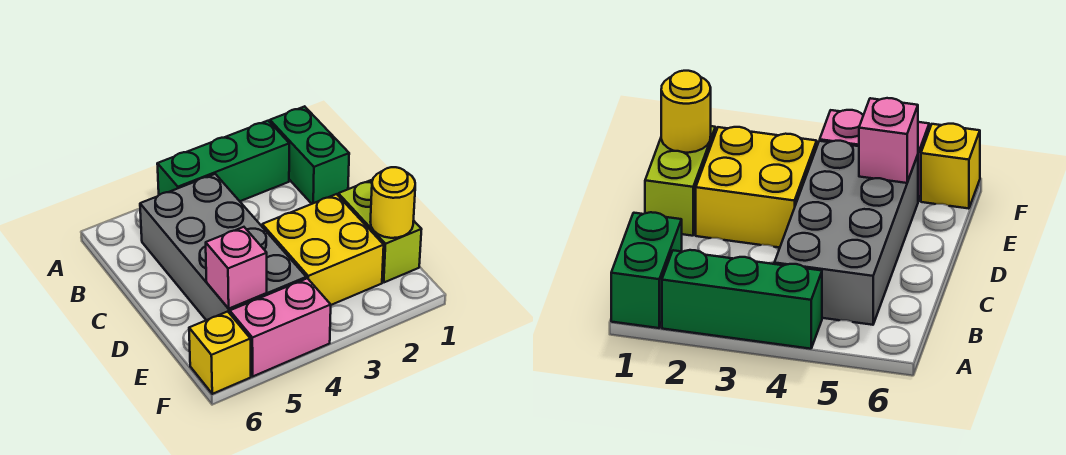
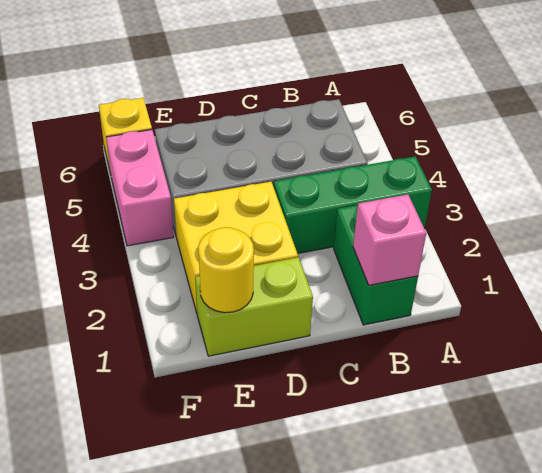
green brick A1:B1 level 1 -> green brick B1:B2 level 1
green brick A2:A4 level 1 -> green brick A3:C3 level 1
pink brick E5 level 2 -> pink brick B1 level 2

